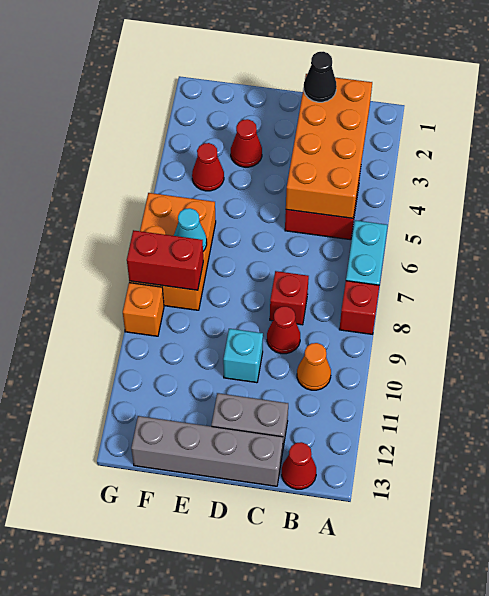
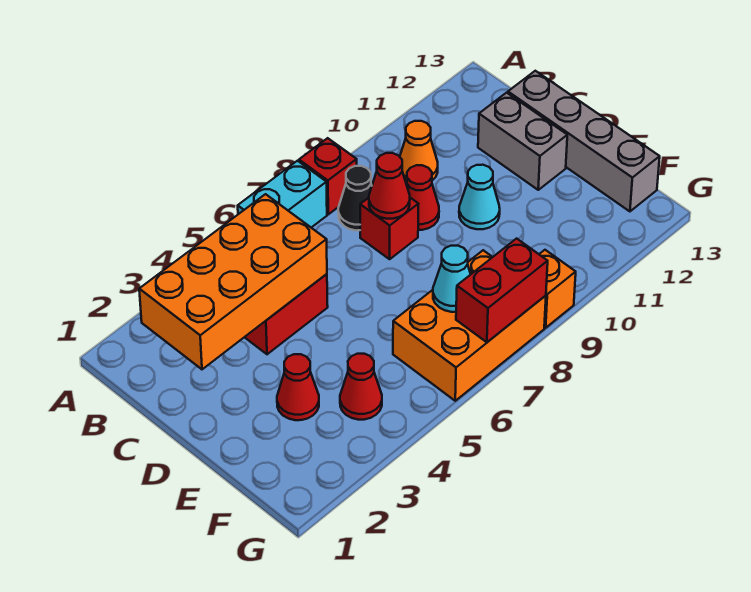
red cone B13 level 1 -> red cone C8 level 2
black cone C2 level 3 -> black cone B8 level 1
cyan brick D10 level 1 -> cyan cone D10 level 1
red brick F8:G8 level 2 -> red brick G7:G8 level 2

